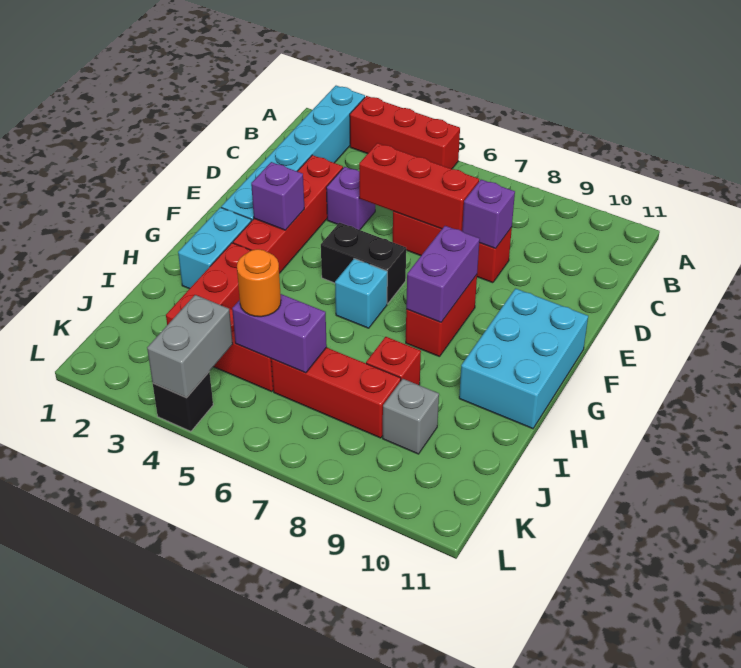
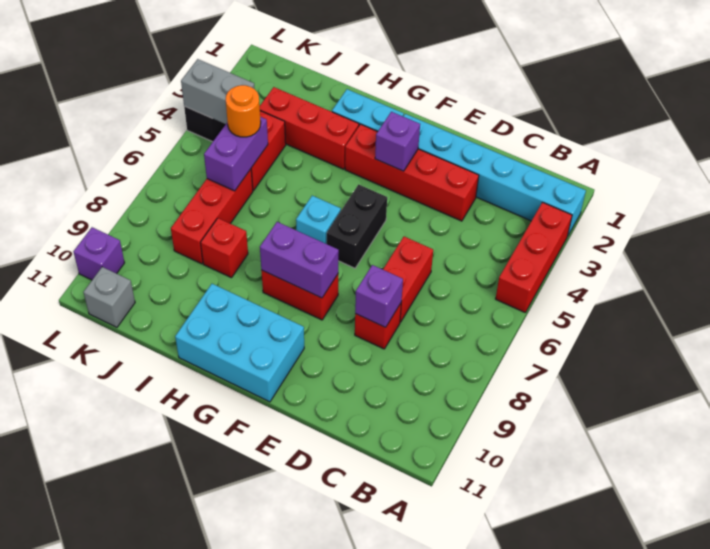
purple brick D4 level 1 -> purple brick L10 level 1
red brick D5:D7 level 2 -> none
grey brick J9 level 1 -> grey brick K11 level 1

